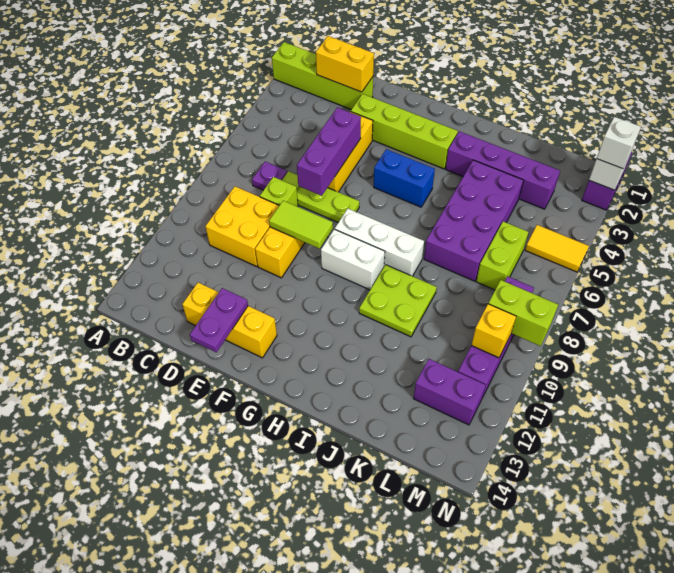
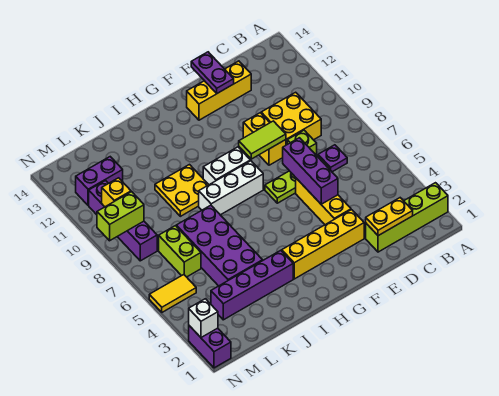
yellow brick C2:D2 level 2 -> yellow plate C2:D2 level 2
lime brick E3:H3 level 1 -> yellow brick E3:H3 level 1
blue brick G5:H5 level 1 -> none
lime plate I9:J10 level 1 -> yellow plate I9:J10 level 1
white brick N2 level 3 -> none

